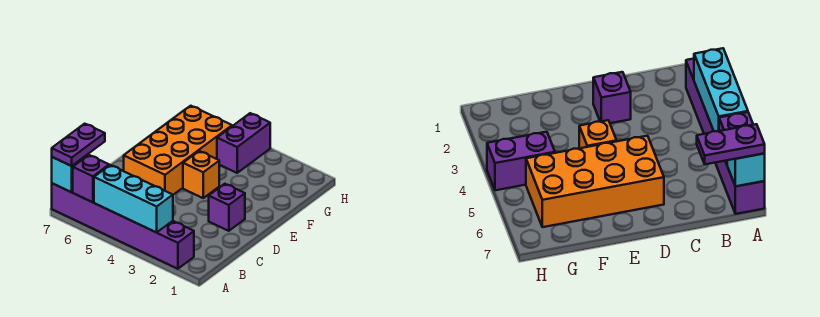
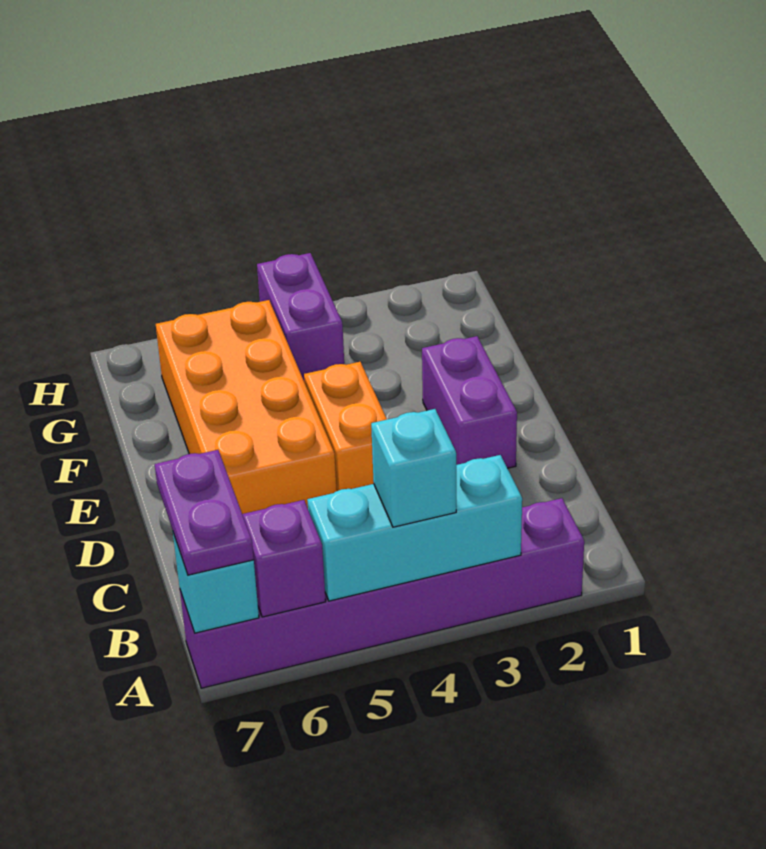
none -> cyan brick A4 level 3
purple brick D2 level 1 -> purple brick D2:E2 level 1
orange brick E4 level 1 -> orange brick D4:E4 level 1

